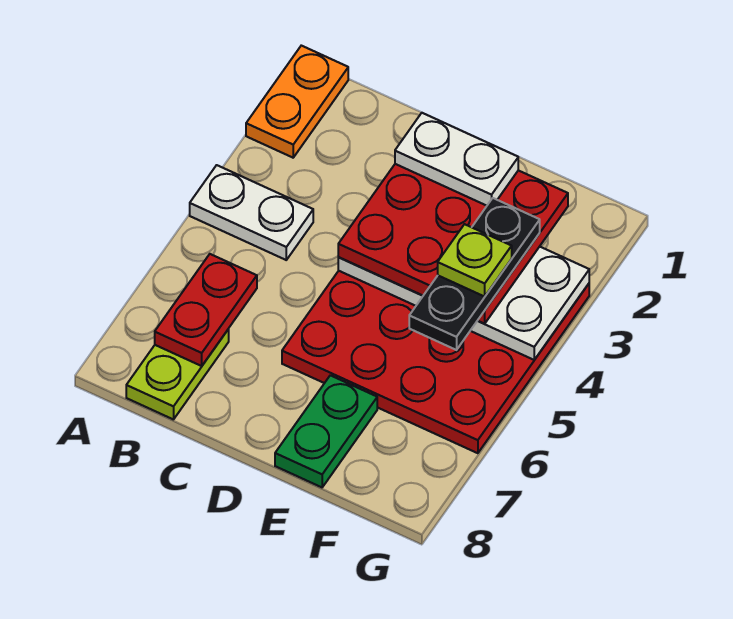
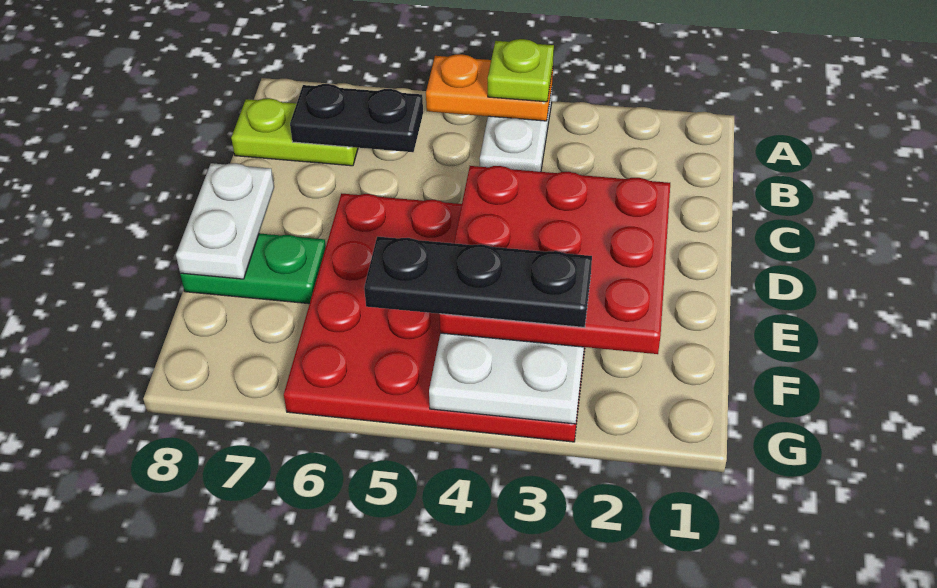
orange plate A1:A2 level 1 -> orange plate A4:A5 level 2
red plate B6:B7 level 2 -> black plate B6:B7 level 2
white plate D2:E2 level 4 -> white plate D8:E8 level 2
lime plate F4 level 5 -> lime plate A4 level 3

